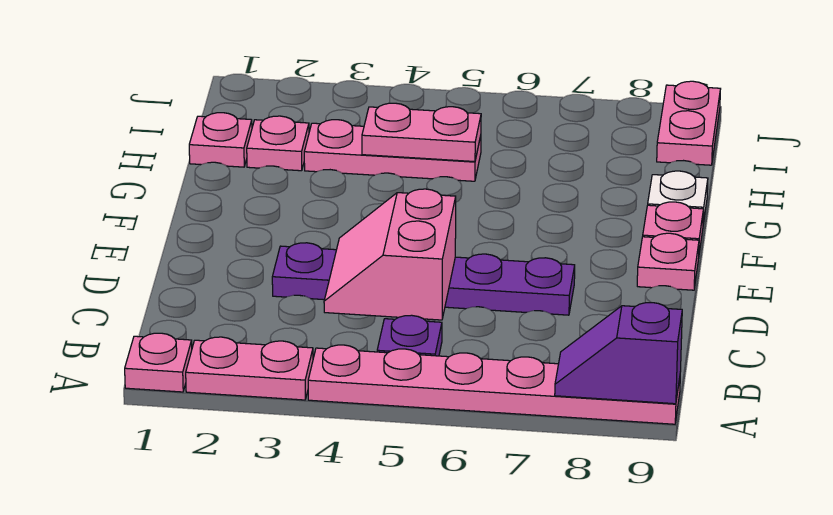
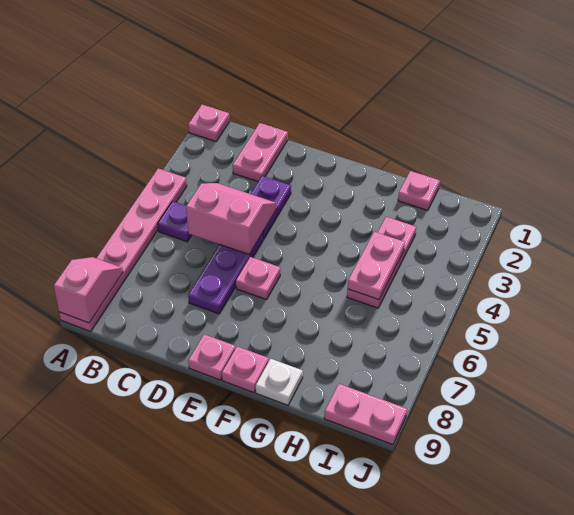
pink plate A2:A3 level 1 -> pink plate C1:C2 level 1
purple slope A8:A9 level 2 top 9 -> pink slope A8:A9 level 2 top 9
pink plate H2 level 1 -> pink plate E6 level 1

